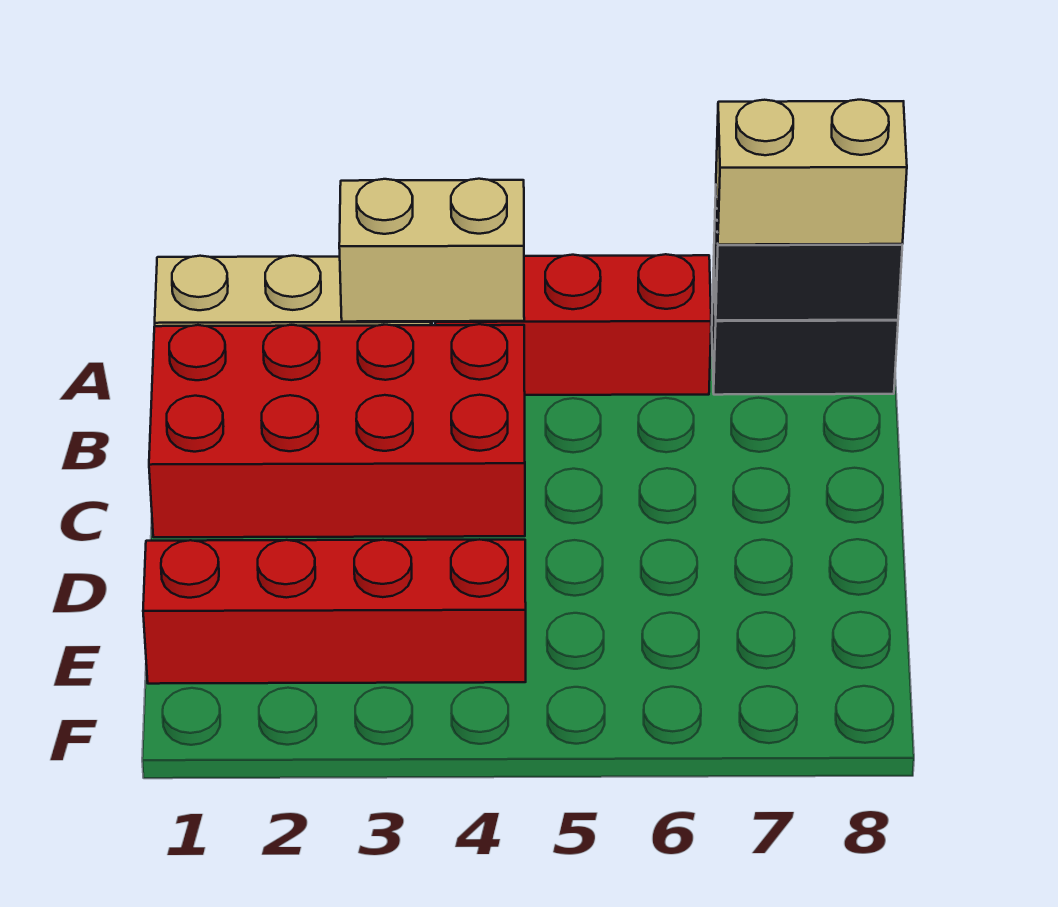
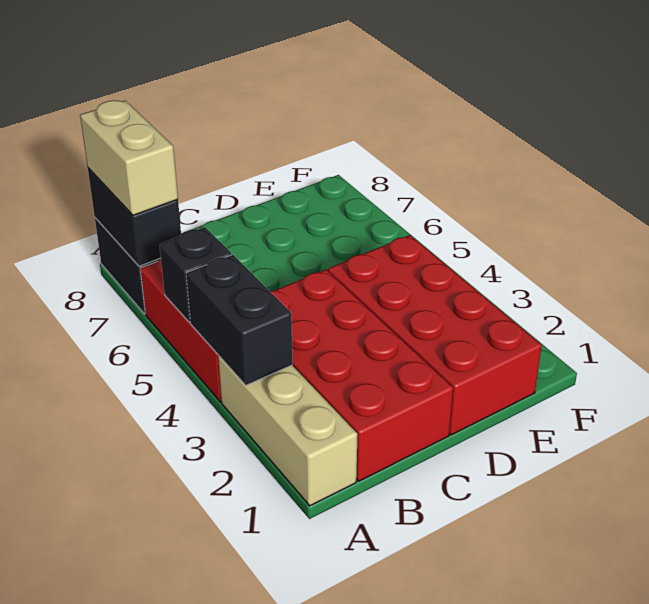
tan brick A3:A4 level 2 -> black brick A3:A4 level 2
none -> black brick A5 level 2
red brick E1:E4 level 1 -> red brick D1:E4 level 1

